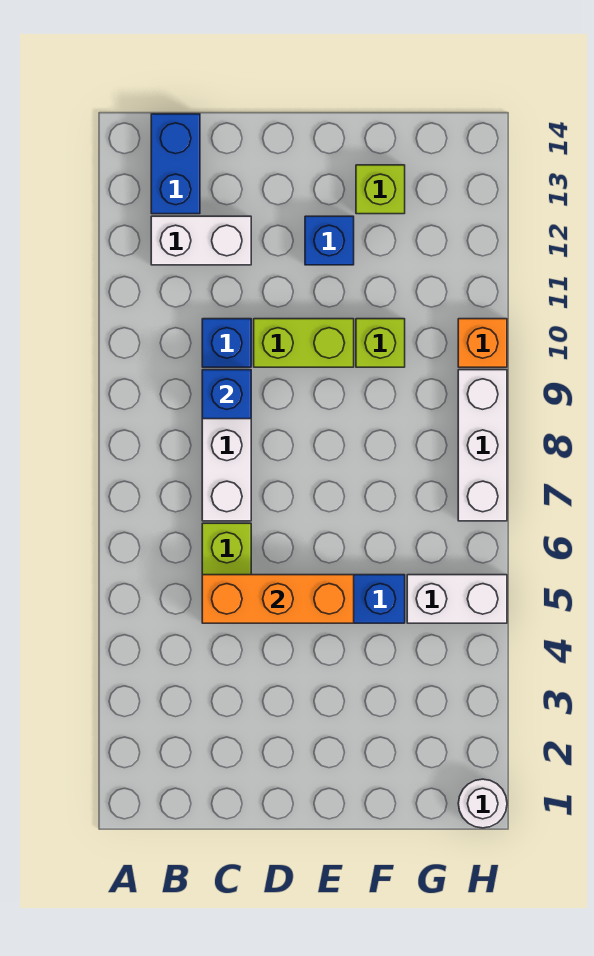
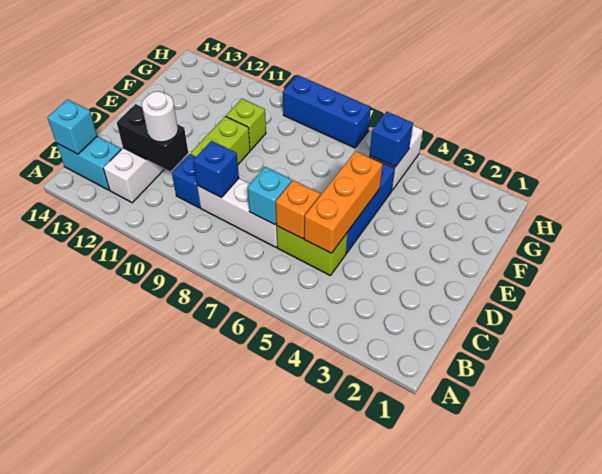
blue brick B13:B14 level 1 -> cyan brick B13:B14 level 1
none -> cyan brick B14 level 2
none -> cyan brick C7 level 2
none -> black brick C11:C12 level 2
blue brick E12 level 1 -> blue brick G5 level 2
lime brick F13 level 1 -> none
white round brick H1 level 1 -> white round brick C11 level 3
white brick H7:H9 level 1 -> blue brick H7:H9 level 1
orange brick H10 level 1 -> orange brick C6 level 2

